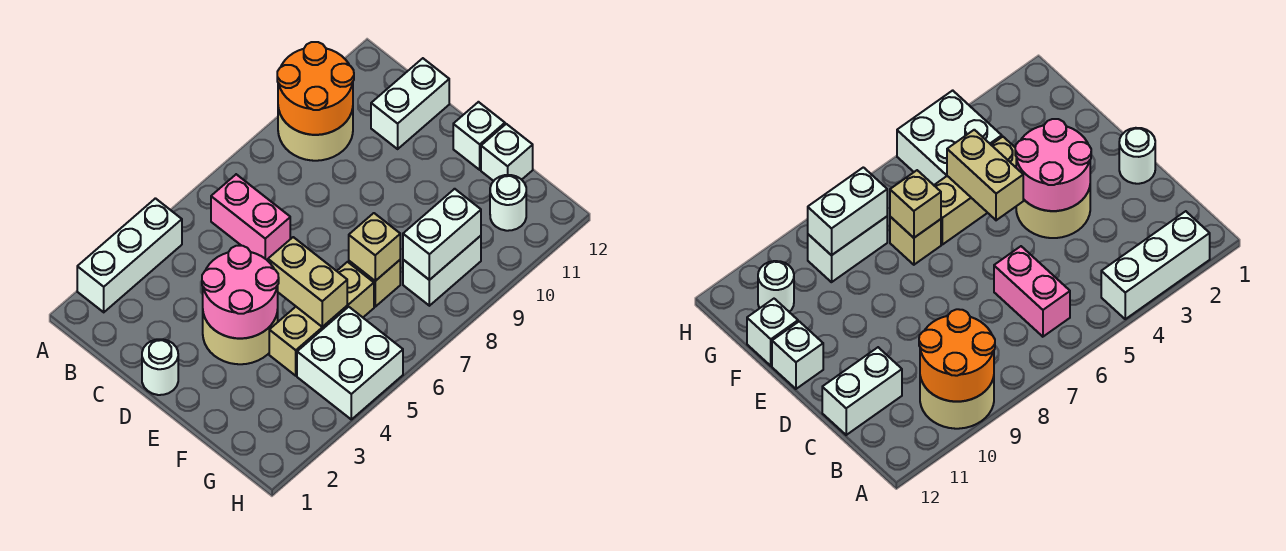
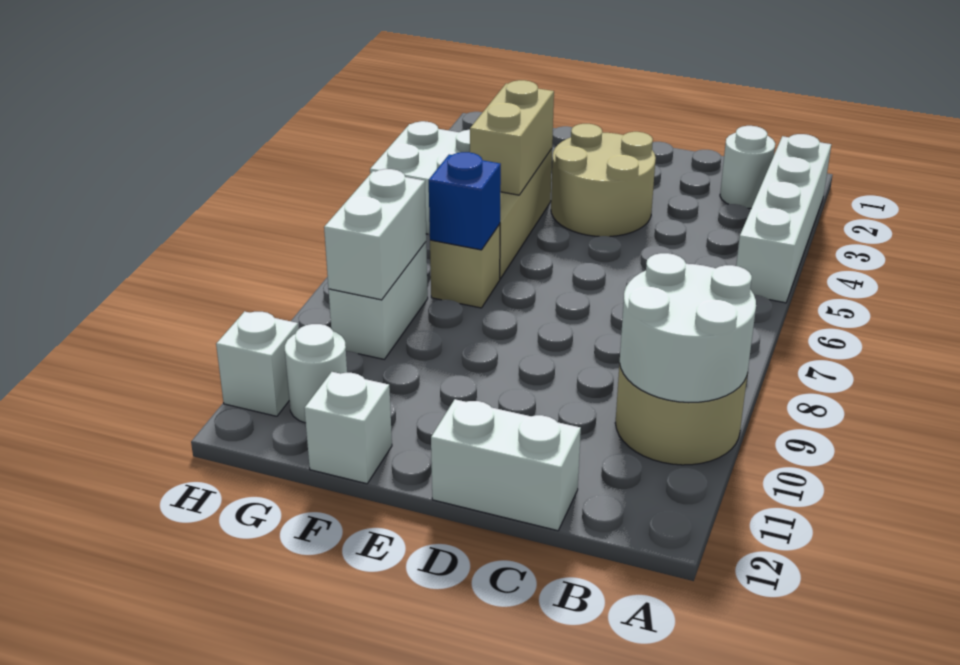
white brick A2:A4 level 1 -> white brick A2:A5 level 1
orange round brick A9:B10 level 2 -> white round brick A9:B10 level 2
pink brick B6:C6 level 1 -> none
white brick C11:C12 level 1 -> white brick C12:D12 level 1
white round brick D1 level 1 -> white round brick B2 level 1
pink round brick D3:E4 level 2 -> none
tan brick E5:F5 level 2 -> tan brick F4:F5 level 2
white brick E12 level 1 -> white brick H11 level 1
tan brick F7 level 2 -> blue brick F7 level 2

